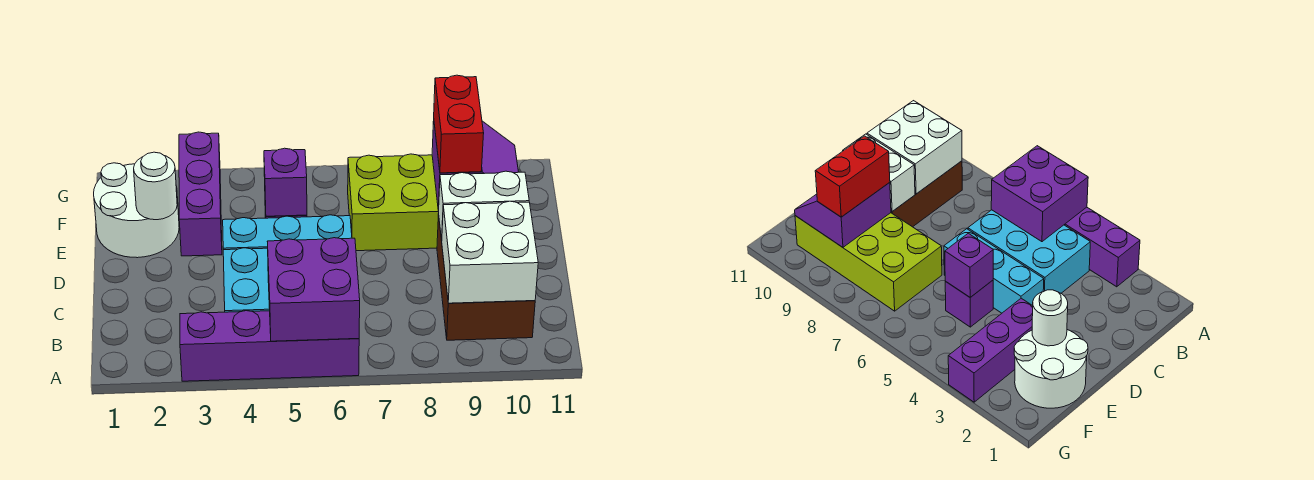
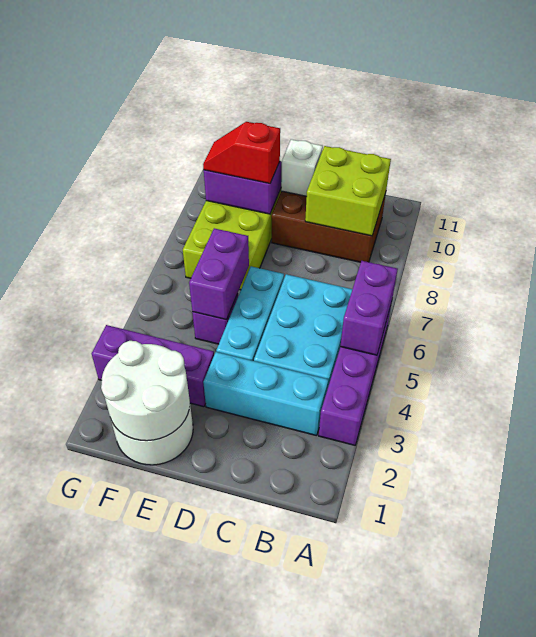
purple brick A5:B6 level 2 -> purple brick A5:A6 level 2
none -> cyan brick B3:D3 level 1
white brick B9:C10 level 2 -> lime brick B9:C10 level 2
white brick D9:D10 level 2 -> white brick D10 level 2
white round brick E2 level 2 -> white round brick E1:F2 level 2
purple brick E5 level 2 -> purple brick E5:E6 level 2
red brick E9:F9 level 3 -> red slope E9:F9 level 3 top E

